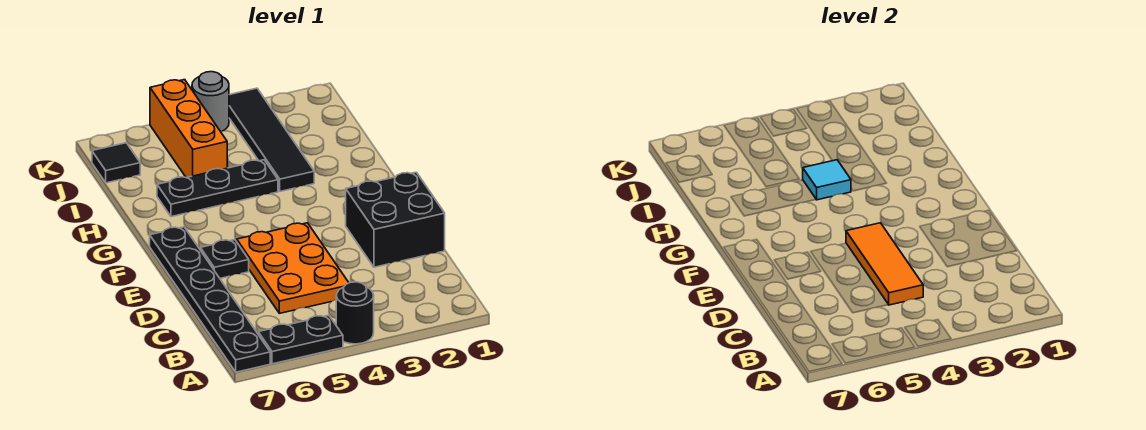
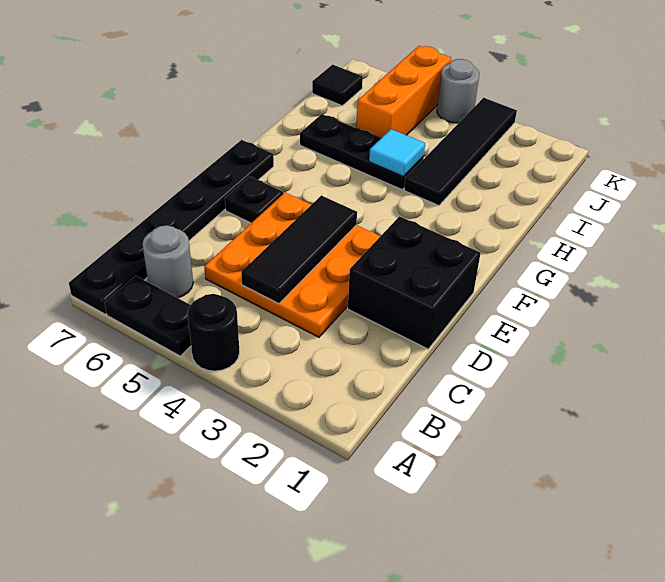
none -> grey round brick B6 level 1
orange plate C4:E5 level 1 -> orange plate C3:E5 level 1
orange tile C4:E4 level 2 -> black tile C4:E4 level 2

